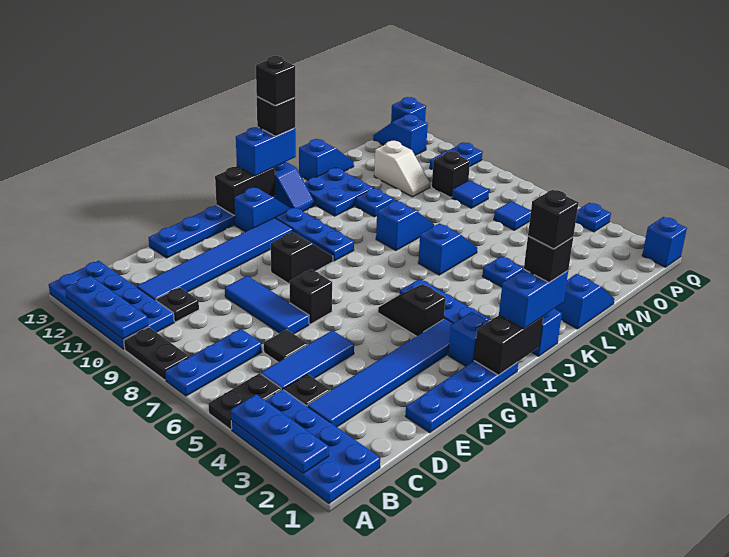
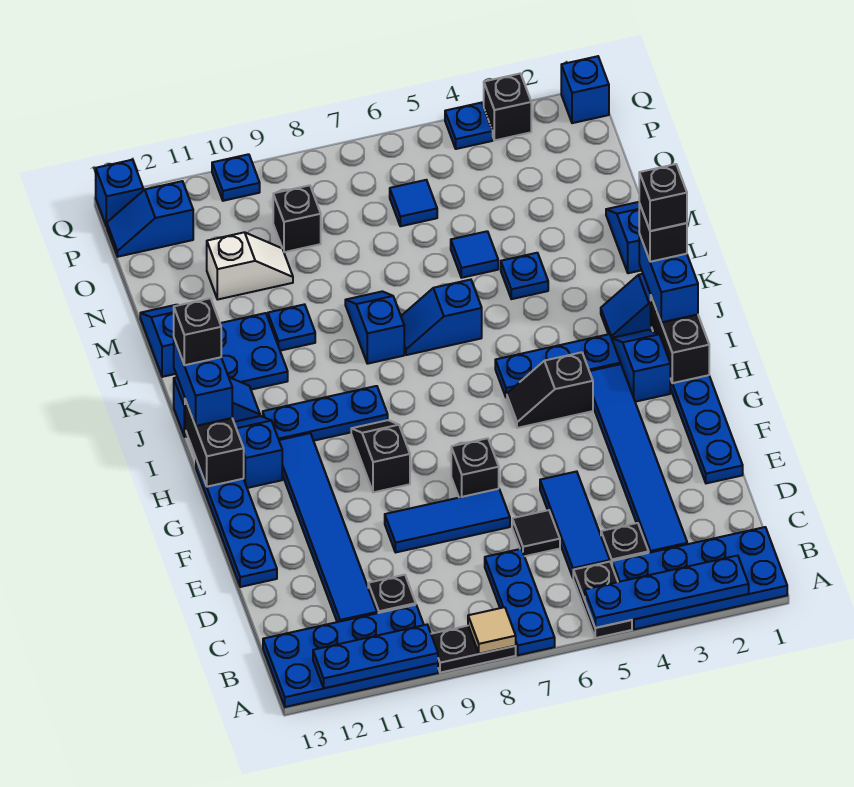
blue plate A2:A4 level 2 -> blue plate A2:A5 level 2
none -> tan tile A8 level 2
black brick J13 level 5 -> black brick Q3 level 1
blue slope K6:L6 level 1 top K -> blue slope K6:K7 level 1 top 6
blue tile O8 level 1 -> blue tile M5 level 1
blue plate P10:Q10 level 1 -> blue plate Q10 level 1

